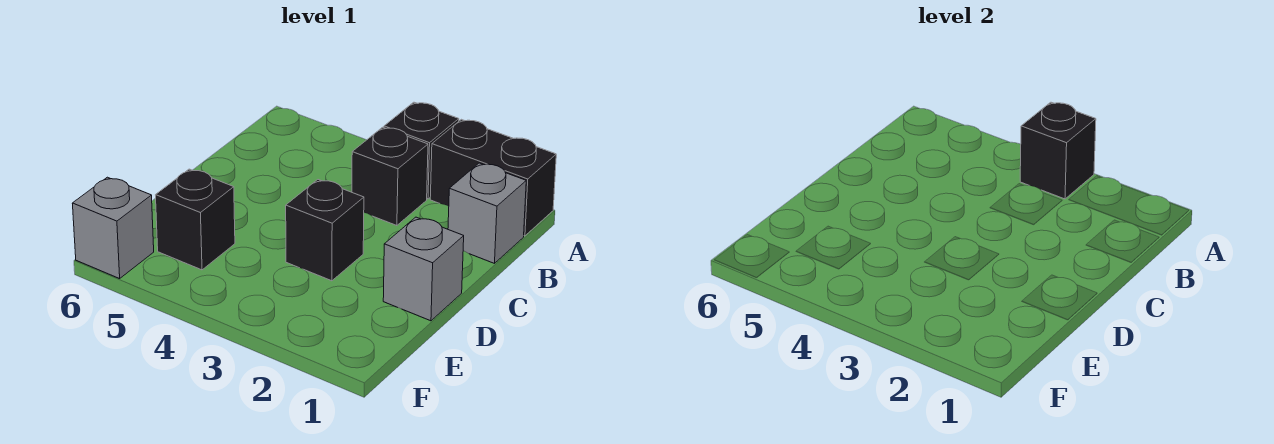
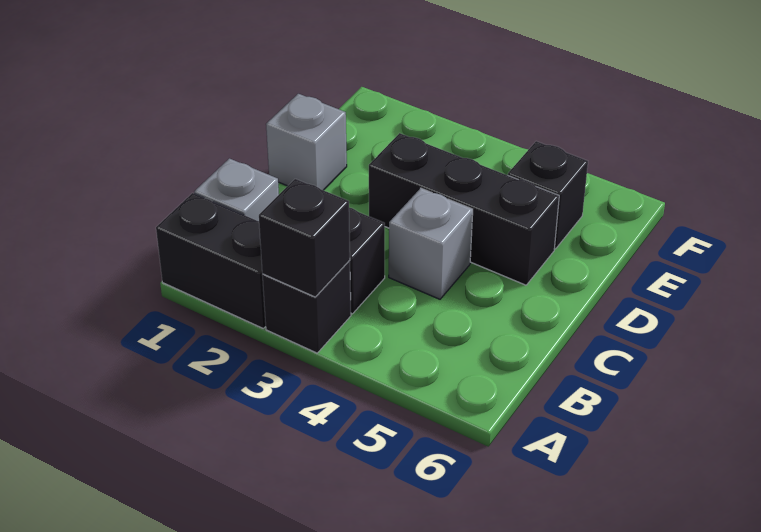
black brick D3 level 1 -> black brick D3:D5 level 1
grey brick F6 level 1 -> grey brick C4 level 1

